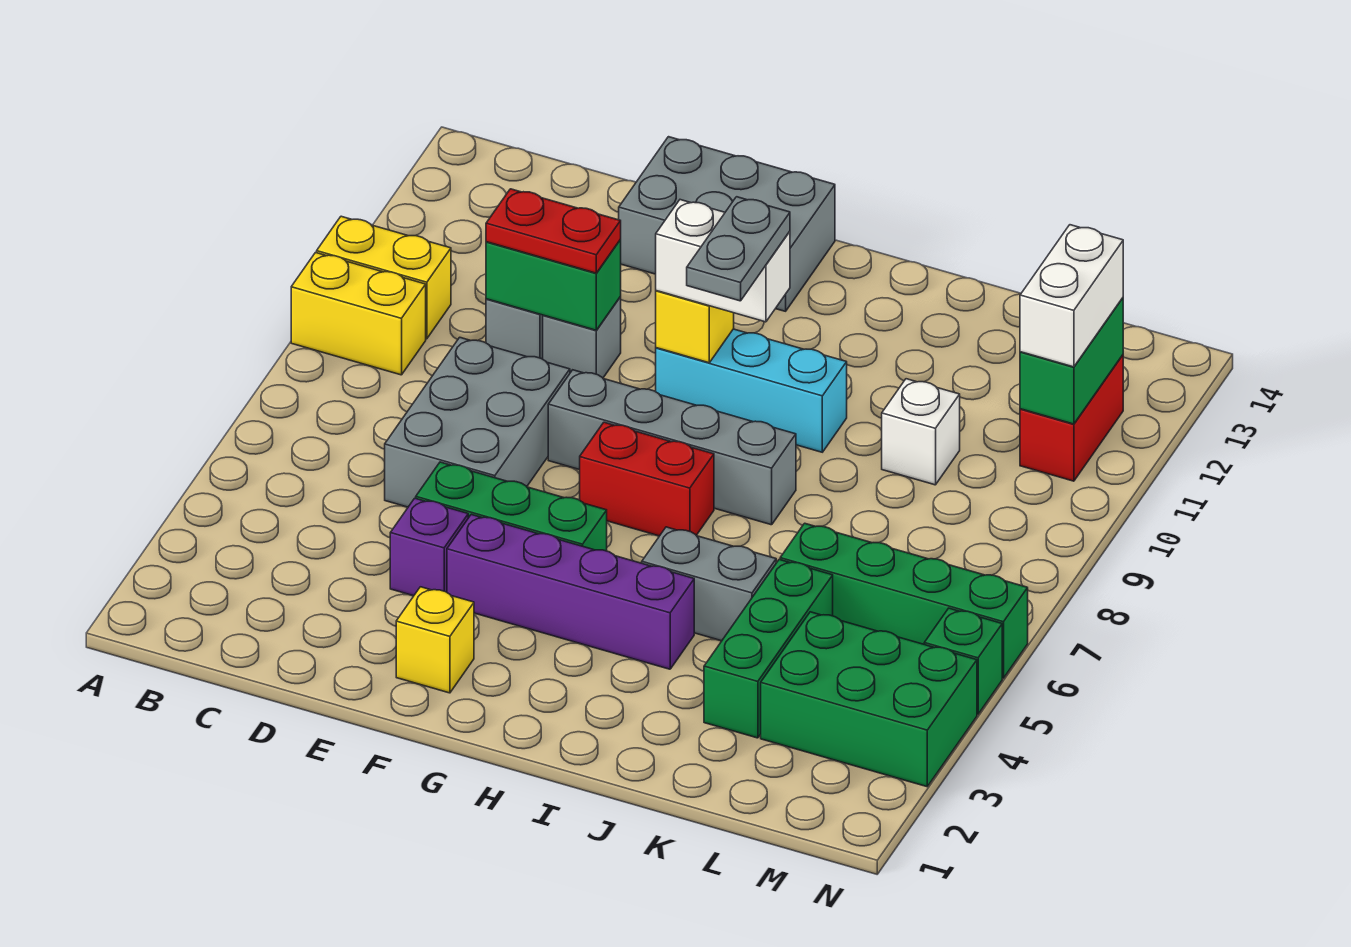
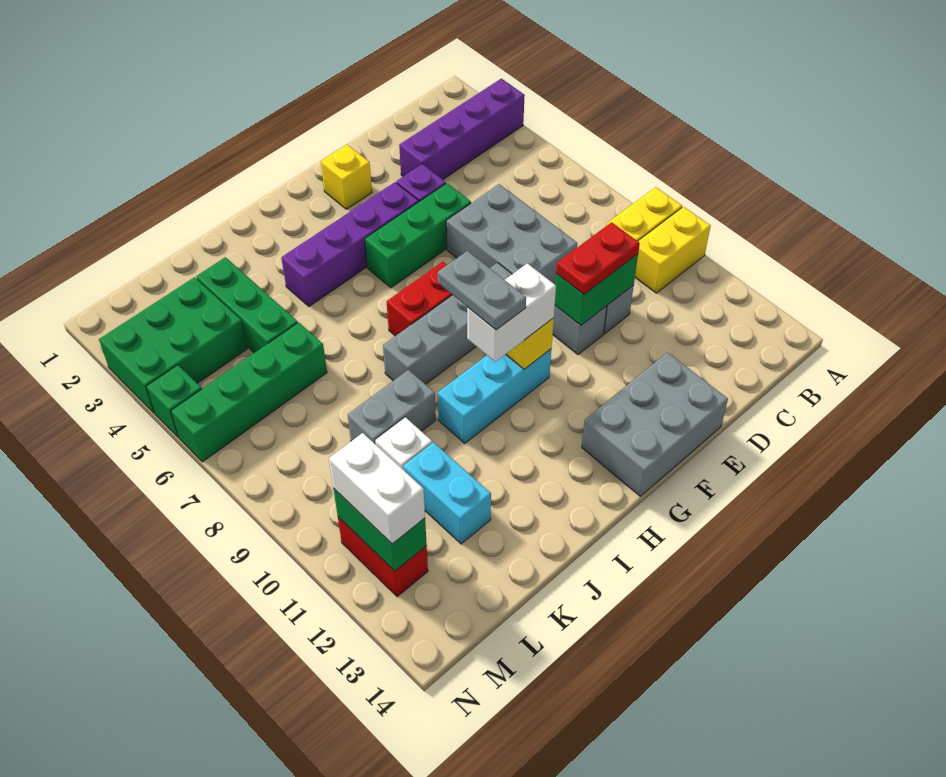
none -> purple brick A3:D3 level 1
grey brick I5:J5 level 1 -> grey brick J9:K9 level 1
none -> cyan brick K11:K12 level 1

